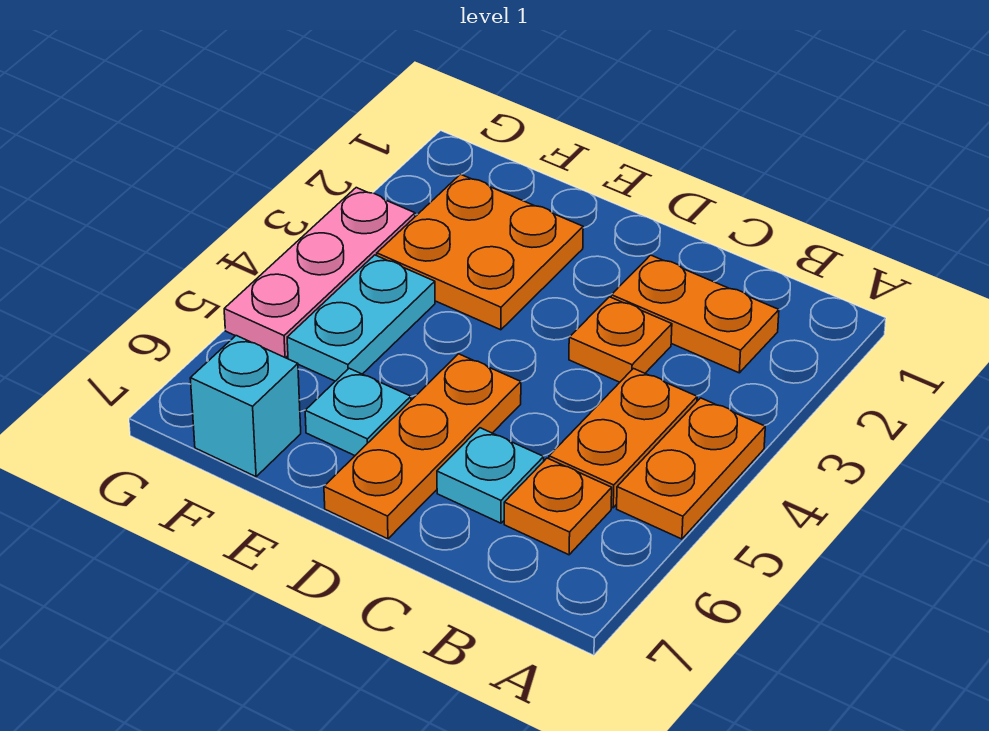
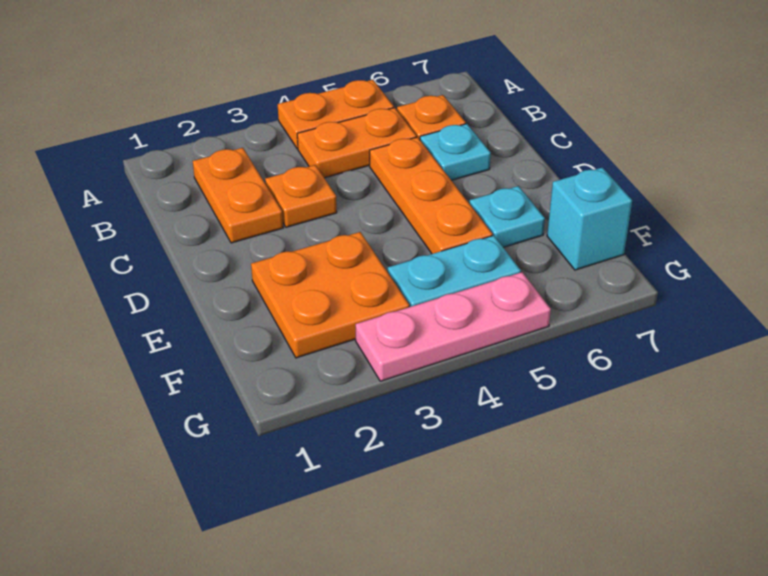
orange plate D5:D7 level 1 -> orange plate C5:E5 level 1

